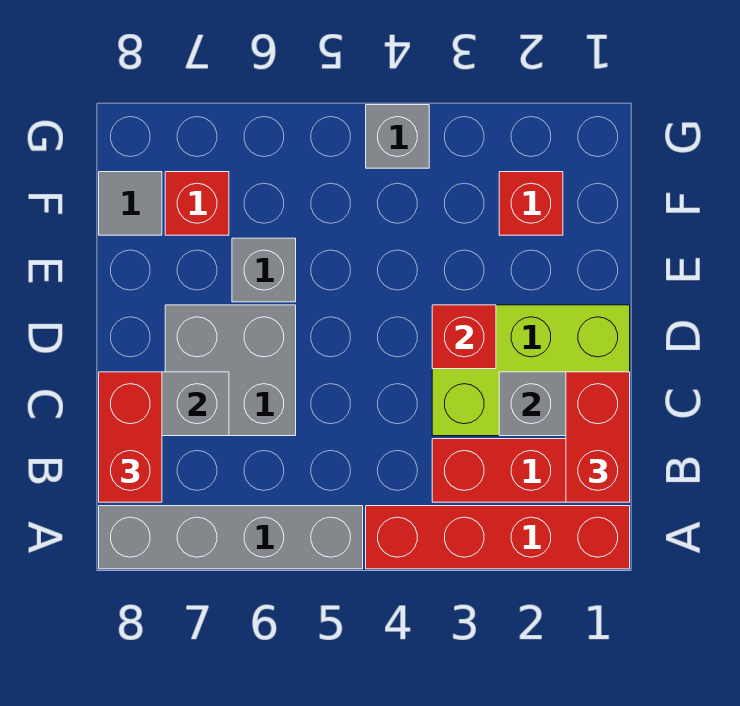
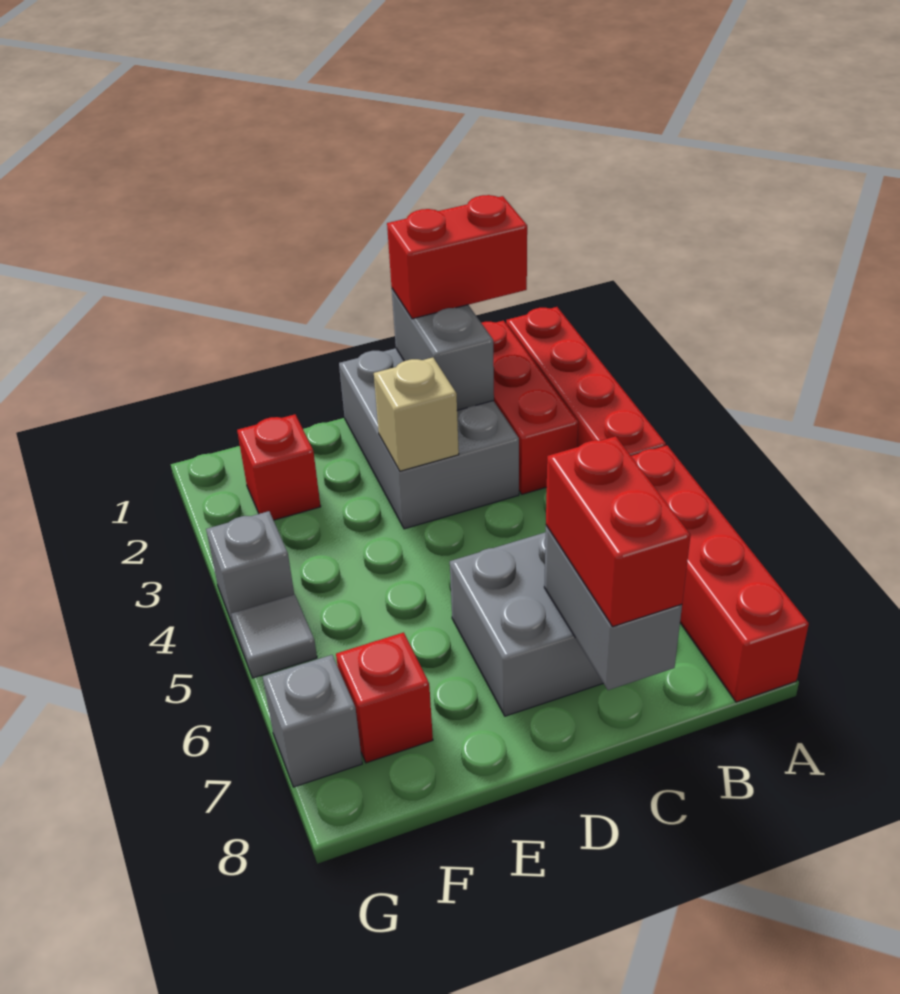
grey brick A5:A8 level 1 -> red brick A5:A8 level 1
red brick B8:C8 level 3 -> red brick C7:C8 level 3
lime brick C1:D3 level 1 -> grey brick C1:D3 level 1
red brick D3 level 2 -> tan brick D3 level 2
grey brick E6 level 1 -> grey brick G7 level 1
grey tile F8 level 1 -> grey tile G5 level 1

